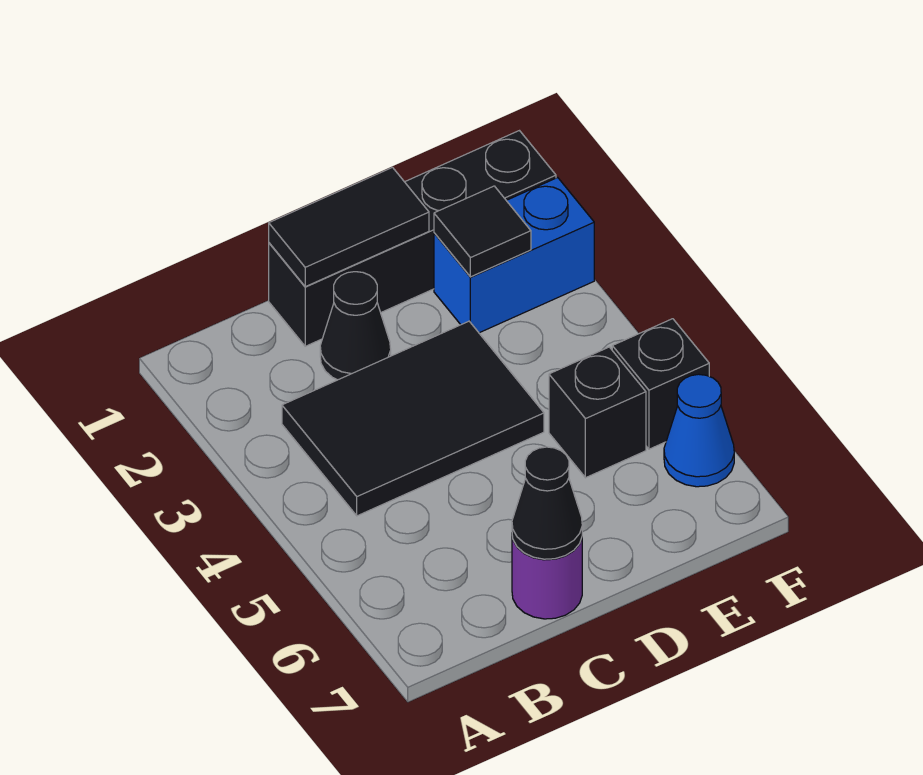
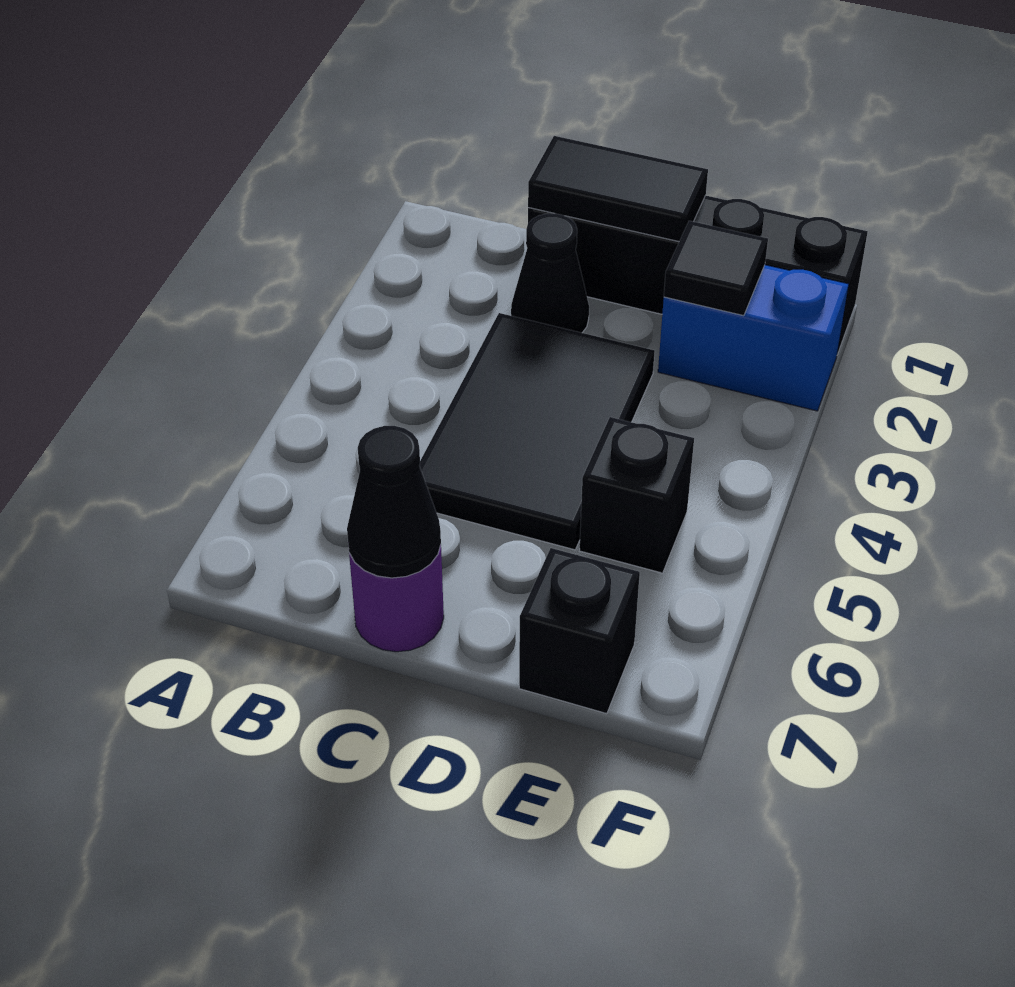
black tile B3:D4 level 1 -> black tile C3:D5 level 1
black brick F5 level 1 -> black brick E7 level 1
blue cone F6 level 1 -> none

